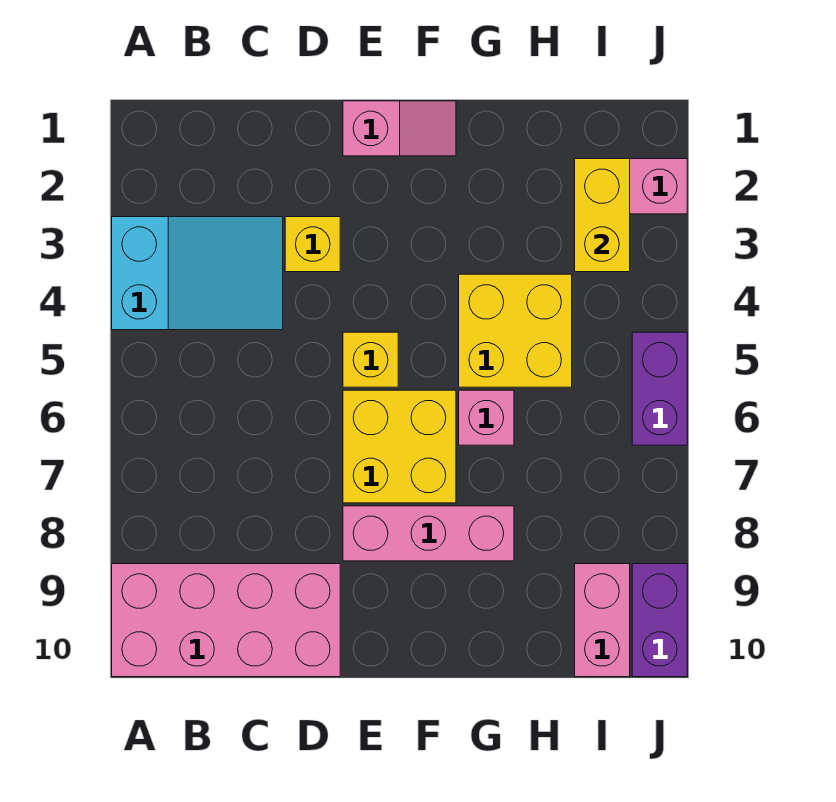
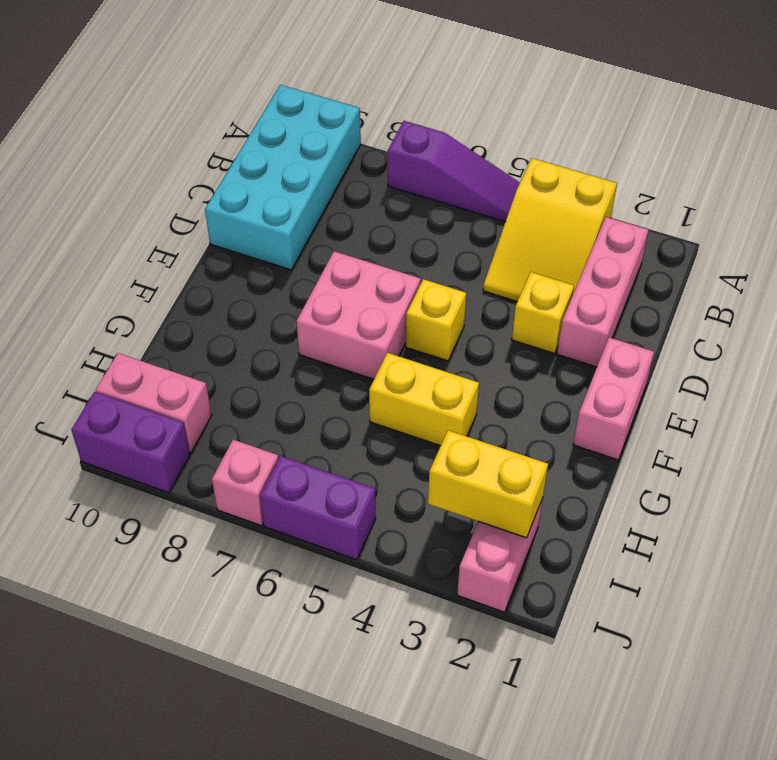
cyan slope A3:C4 level 1 top A -> yellow slope A3:C4 level 1 top A
none -> purple slope A5:A7 level 1 top 7
pink brick A9:D10 level 1 -> cyan brick A9:D10 level 1
pink slope E1:F1 level 1 top E -> pink brick E1:F1 level 1
yellow brick E6:F7 level 1 -> pink brick E6:F7 level 1
pink brick E8:G8 level 1 -> pink brick B2:D2 level 1
yellow brick G4:H5 level 1 -> yellow brick G4:G5 level 1
pink brick G6 level 1 -> pink brick J7 level 1

